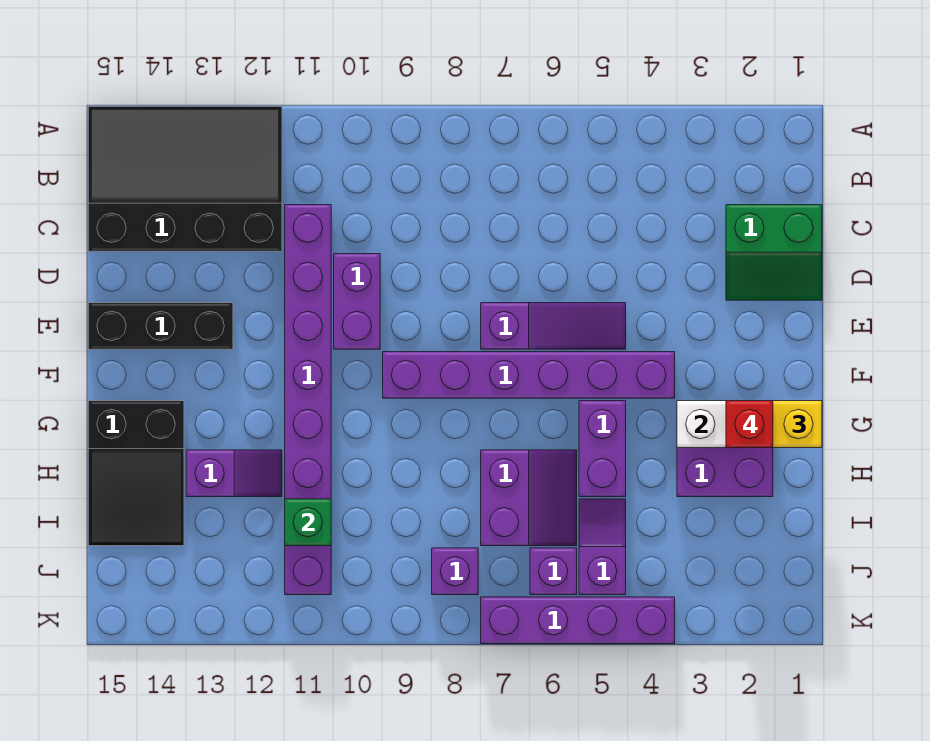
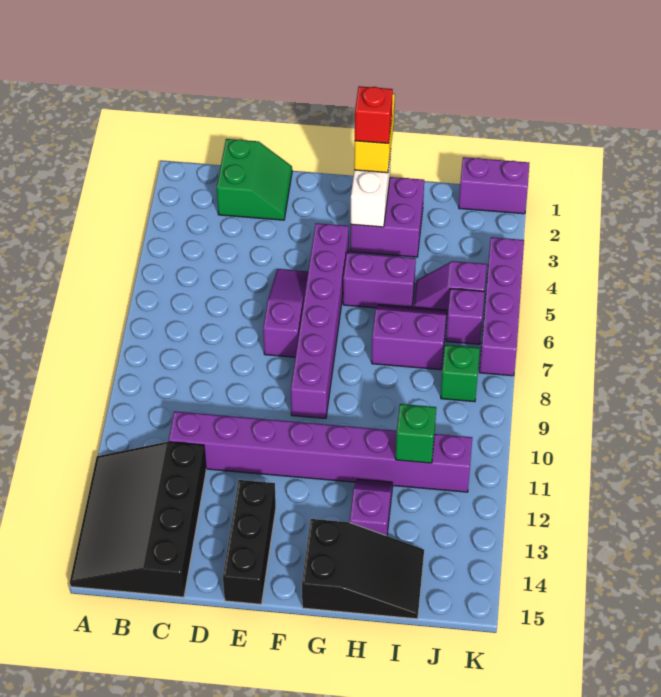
purple brick D10:E10 level 1 -> purple brick J1:K1 level 1
purple brick J8 level 1 -> green brick J8 level 1

